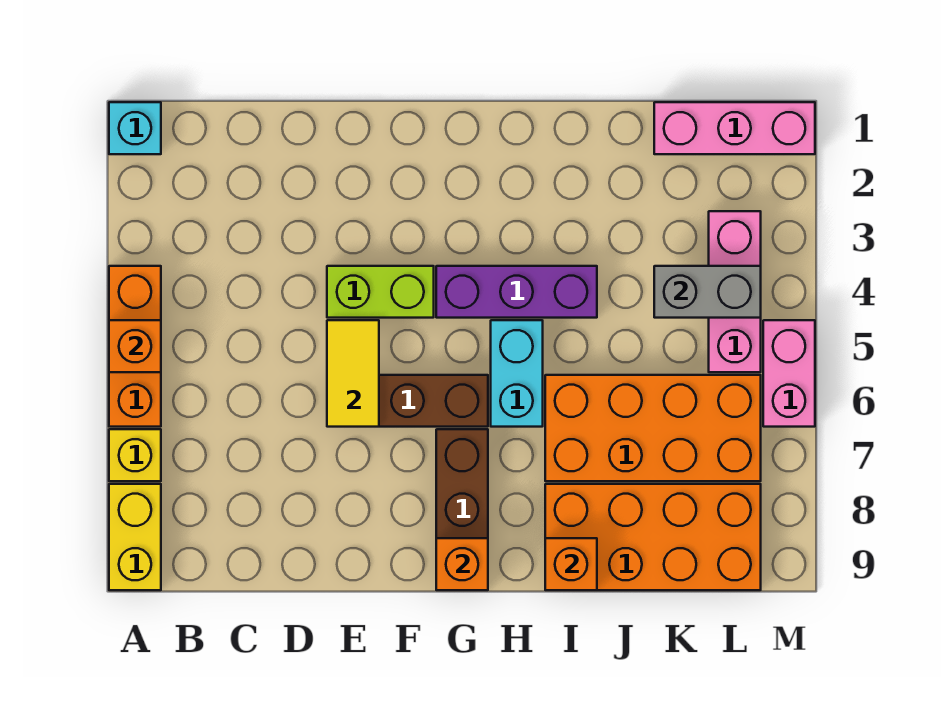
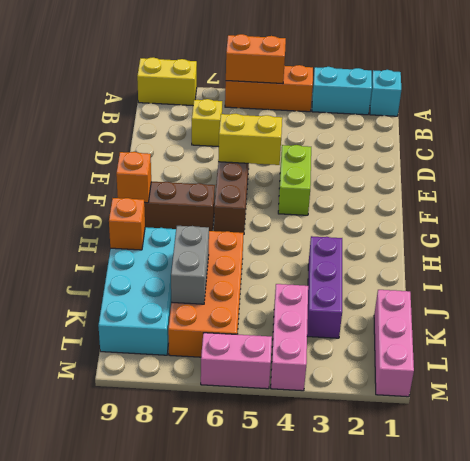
orange brick A5 level 2 -> orange brick A5:A6 level 2
yellow brick A7 level 1 -> yellow brick C7 level 1
yellow tile E5:E6 level 2 -> yellow brick E5:E6 level 2
purple brick G4:I4 level 1 -> purple brick I3:K3 level 1
cyan brick H5:H6 level 1 -> cyan brick A2:A3 level 1
orange brick I8:L9 level 1 -> cyan brick I8:L9 level 1
grey brick K4:L4 level 2 -> grey brick J7:K7 level 2
pink brick L3:L5 level 1 -> pink brick K4:M4 level 1

